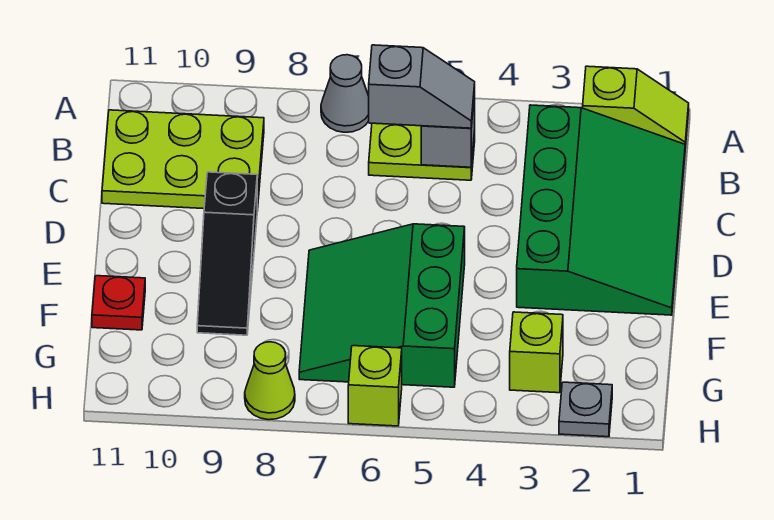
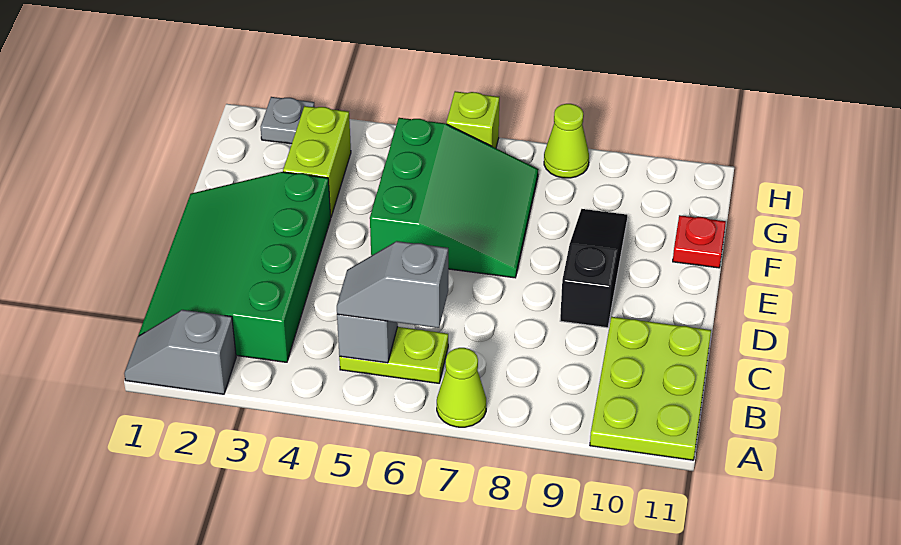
lime slope A1:A2 level 1 top 2 -> grey slope A1:A2 level 1 top 2
grey cone A7 level 1 -> lime cone A7 level 1
lime plate B9:C11 level 1 -> lime plate A10:C11 level 1
lime brick G3 level 1 -> lime brick F3:G3 level 1

